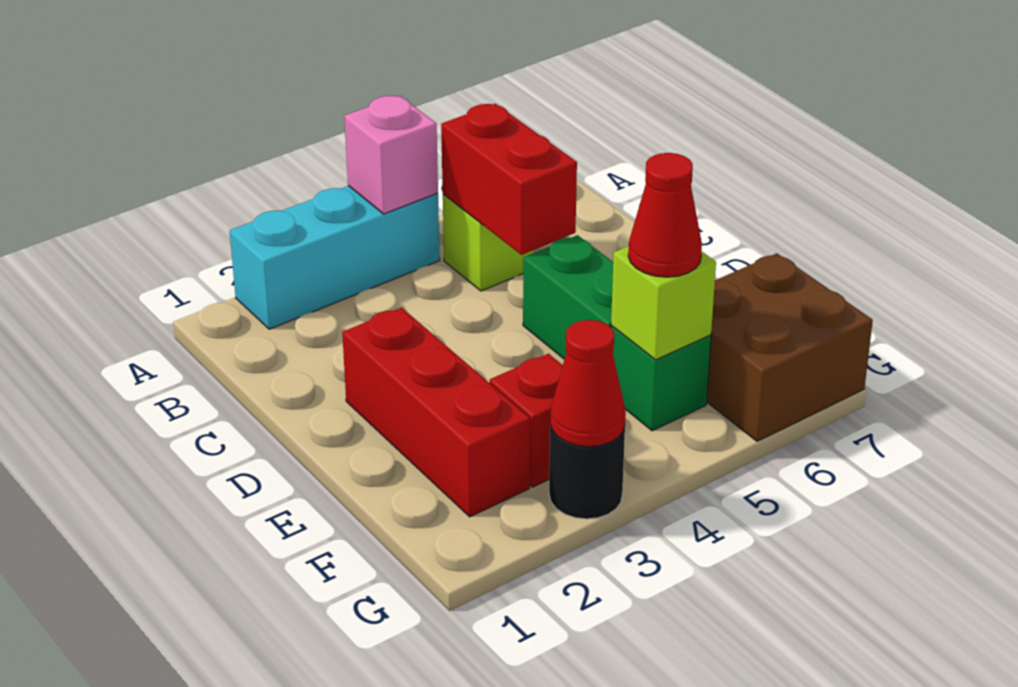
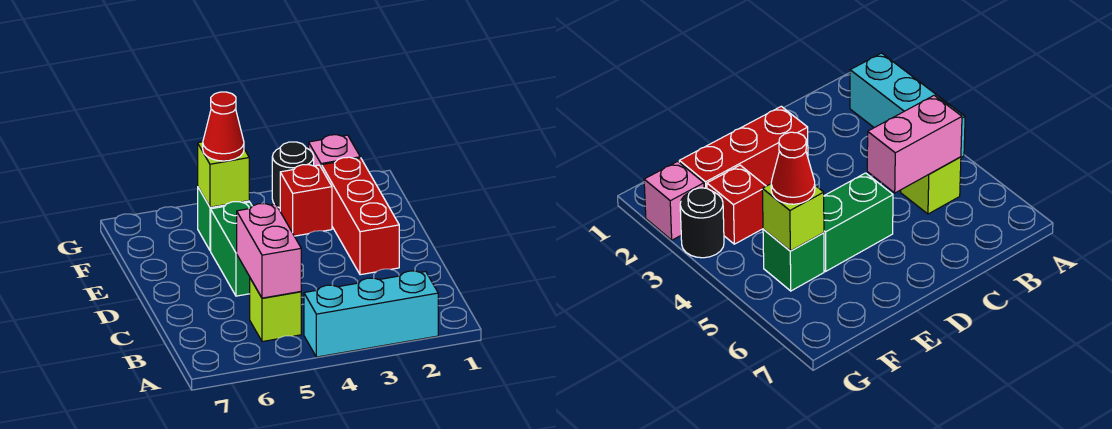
pink brick A4 level 2 -> pink brick G2 level 1
red brick B5:C5 level 2 -> pink brick B5:C5 level 2
brown brick F6:G7 level 1 -> none
red cone G3 level 2 -> none

